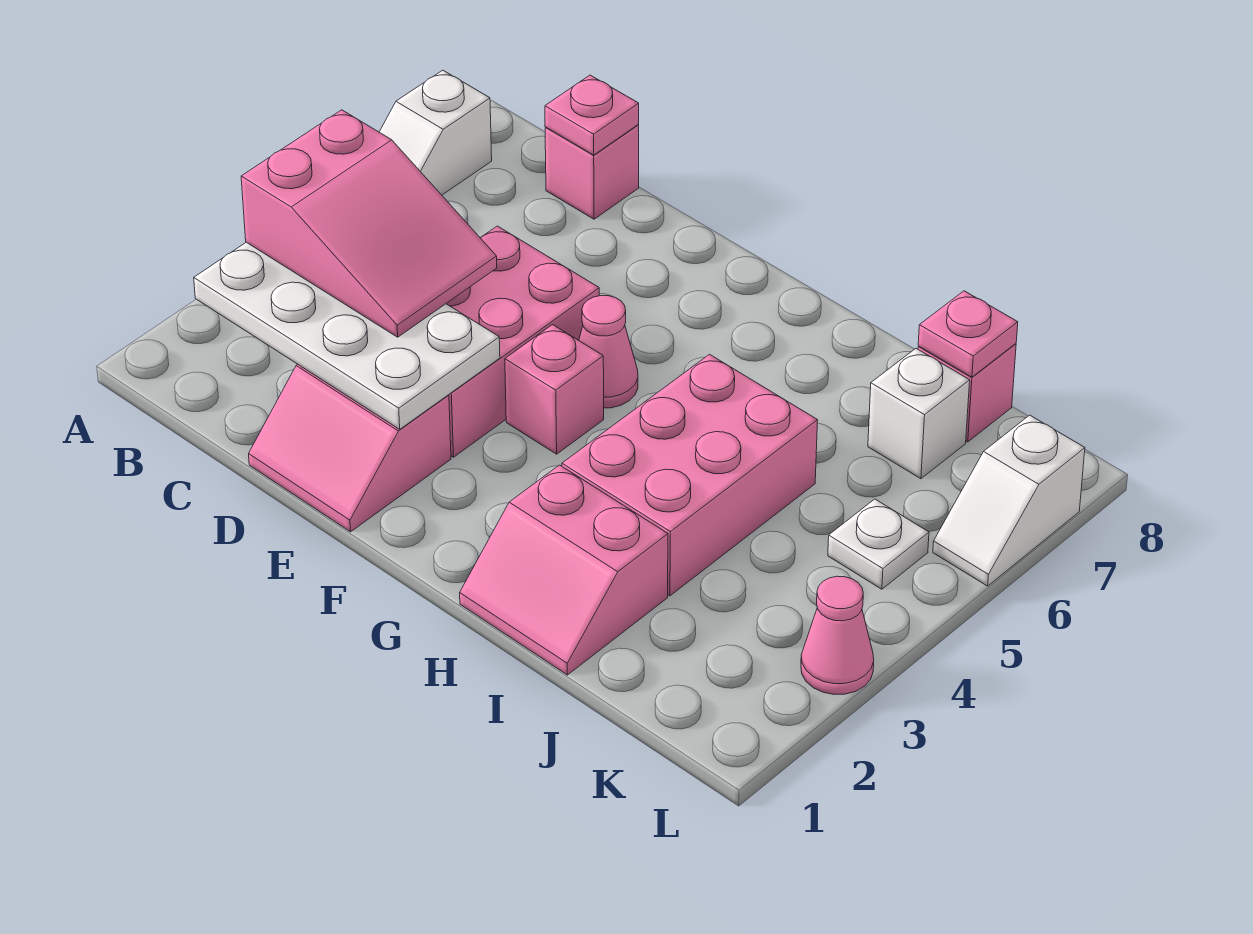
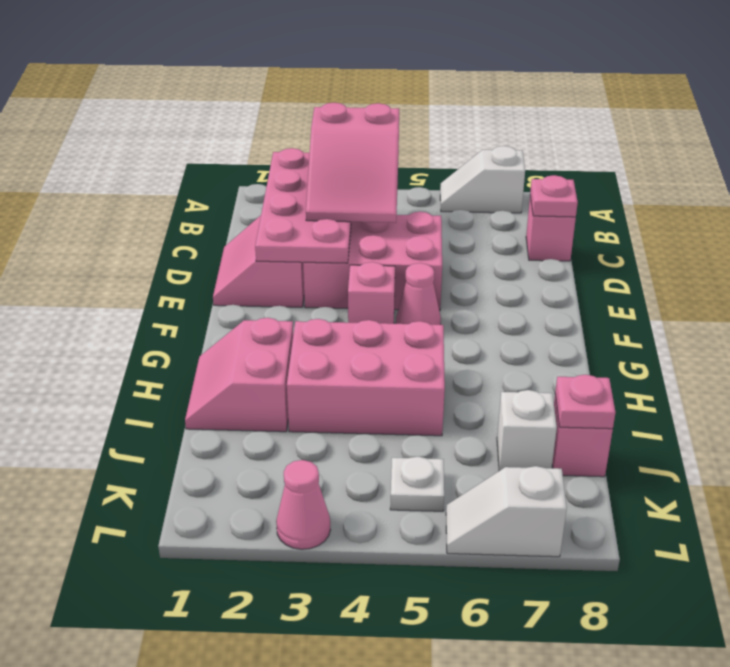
white plate B2:E3 level 2 -> pink plate B2:E3 level 2

